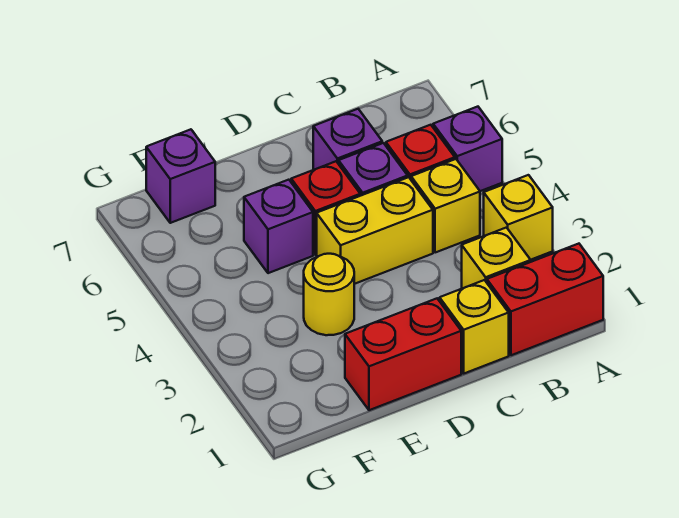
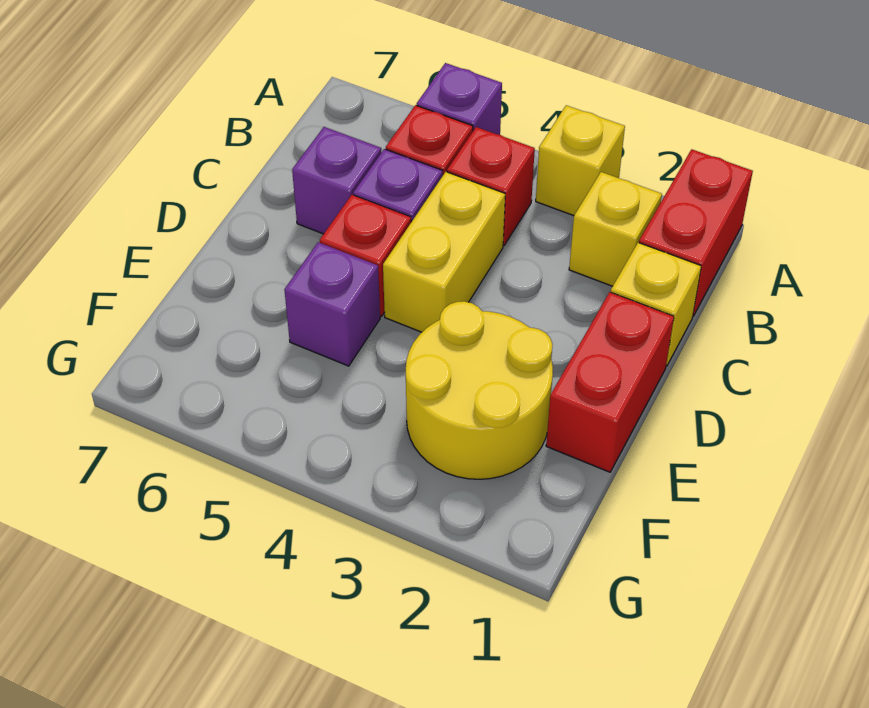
yellow brick B4 level 1 -> red brick B4 level 1
yellow round brick E3 level 1 -> yellow round brick E2:F3 level 1
purple brick F7 level 1 -> none

